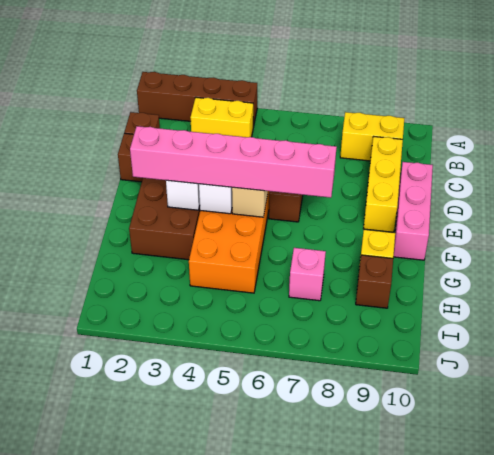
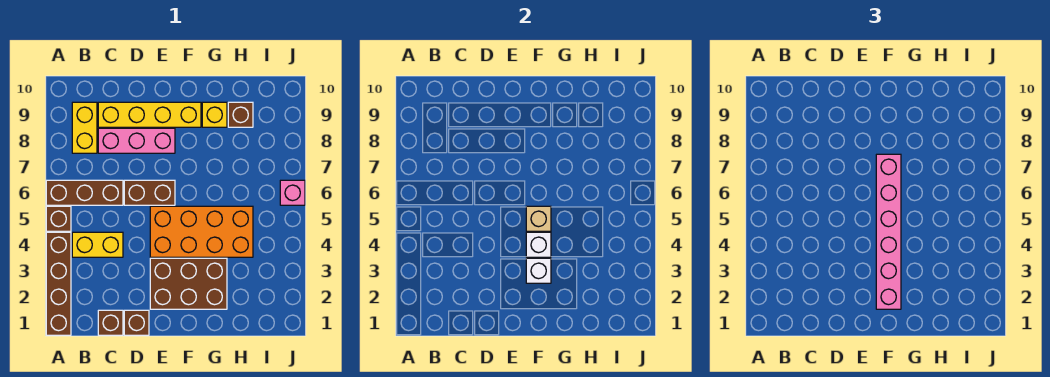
none -> brown brick A5 level 1
none -> brown brick A6:C6 level 1
yellow brick B3:B4 level 1 -> yellow brick B4:C4 level 1
yellow brick C9:E9 level 1 -> yellow brick C9:F9 level 1
pink brick D10:F10 level 1 -> pink brick C8:E8 level 1
pink brick H7 level 1 -> pink brick J6 level 1

